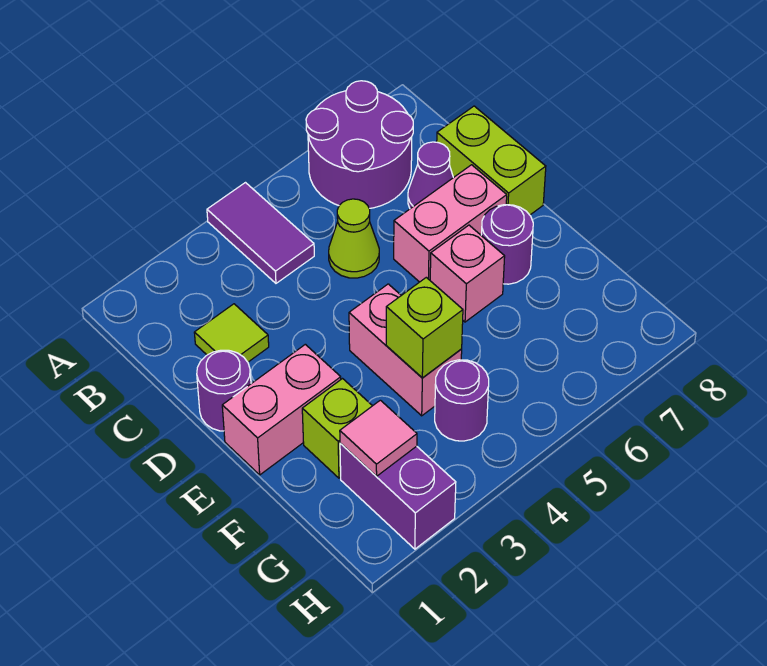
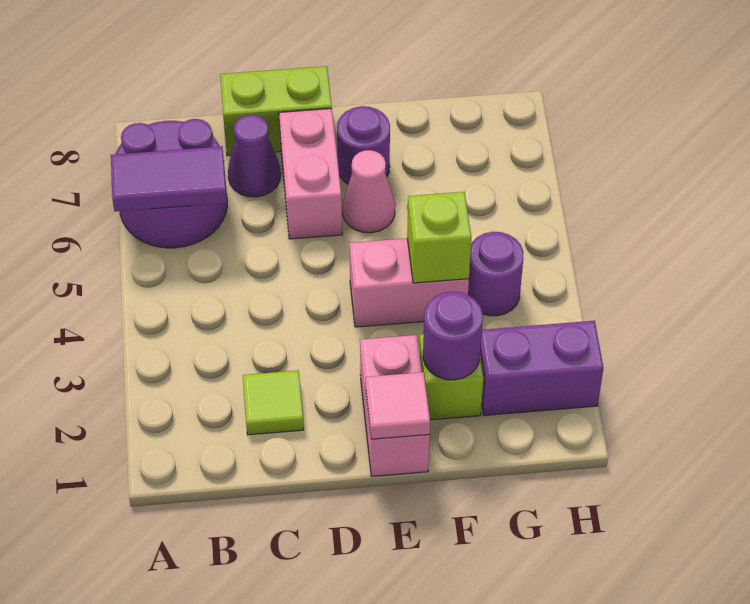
purple tile A4:B4 level 1 -> purple tile A6:B6 level 2
lime cone C5 level 1 -> none
purple round brick D1 level 1 -> purple round brick F2 level 2
pink brick E6 level 1 -> pink cone E6 level 1
pink tile G2 level 2 -> pink tile E1 level 2

